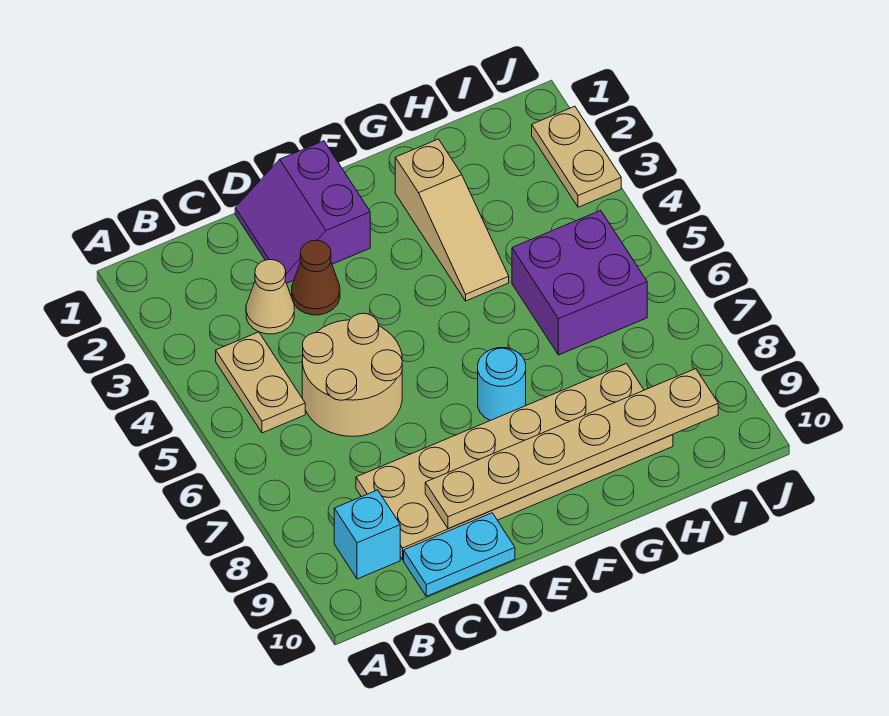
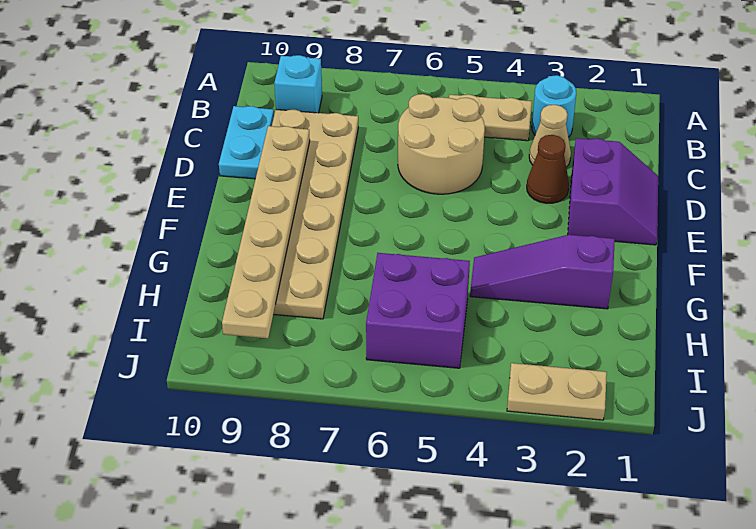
purple slope D1:E2 level 1 top E -> purple slope D1:E2 level 1 top 2
cyan round brick F7 level 1 -> cyan round brick B3 level 1
tan slope G2:G4 level 1 top 2 -> purple slope G2:G4 level 1 top 2

